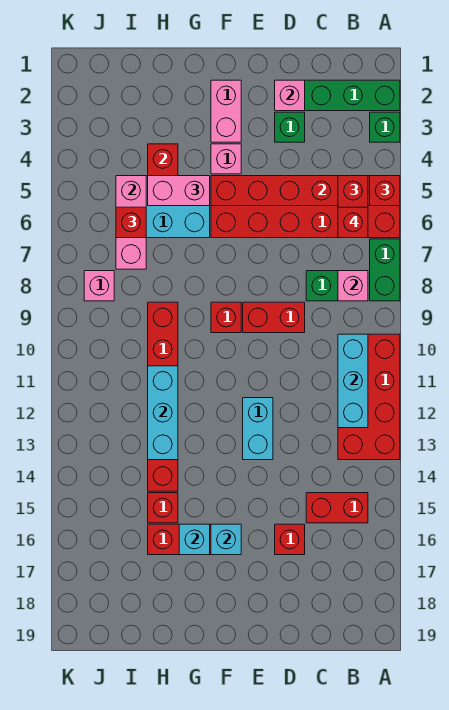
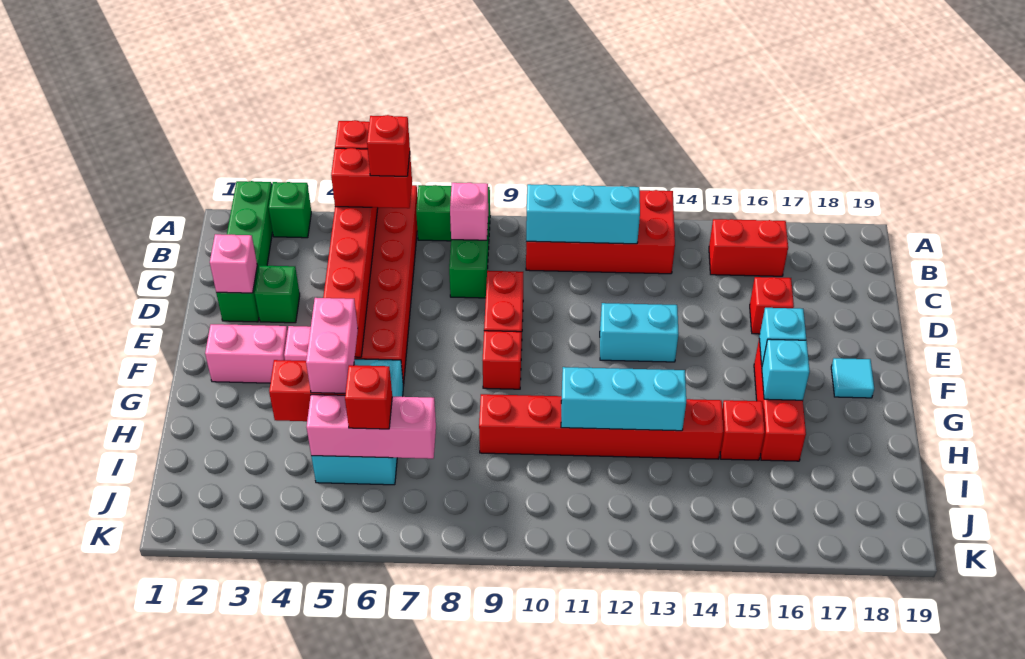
red brick B15:C15 level 1 -> red brick B15:B16 level 1
none -> cyan tile F18 level 1
pink brick J8 level 1 -> none

